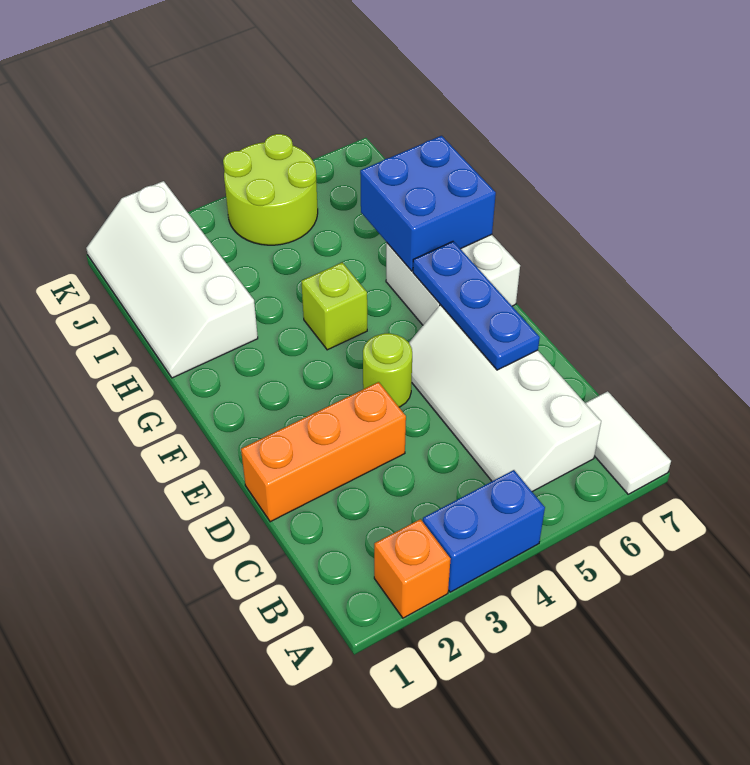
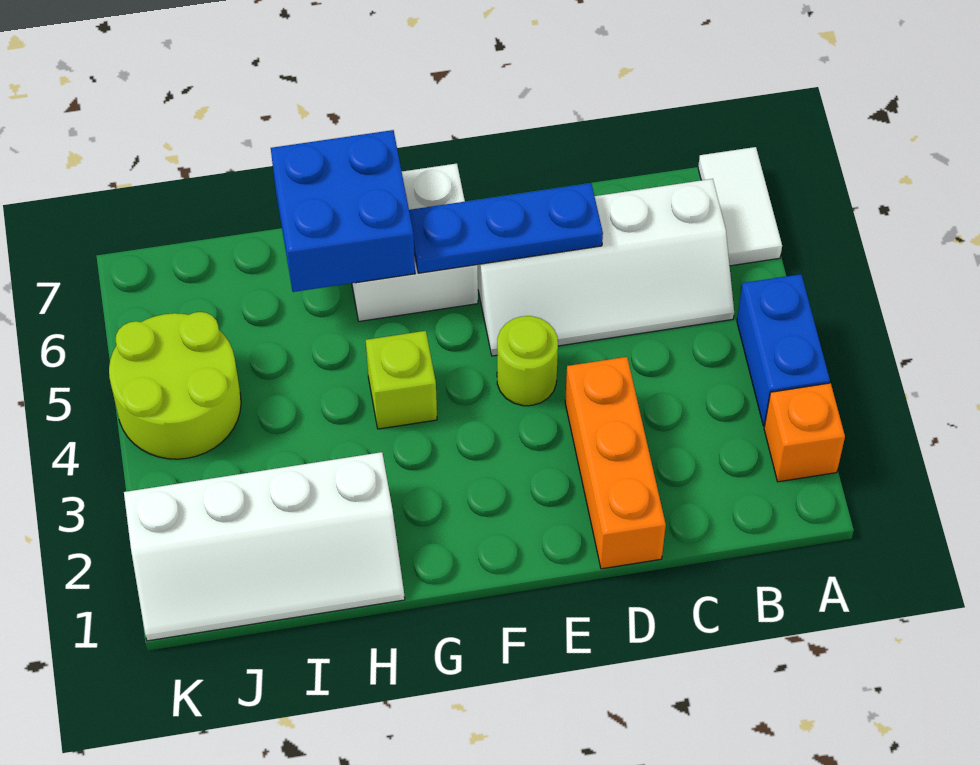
white tile A7:B7 level 1 -> white tile A6:A7 level 1

